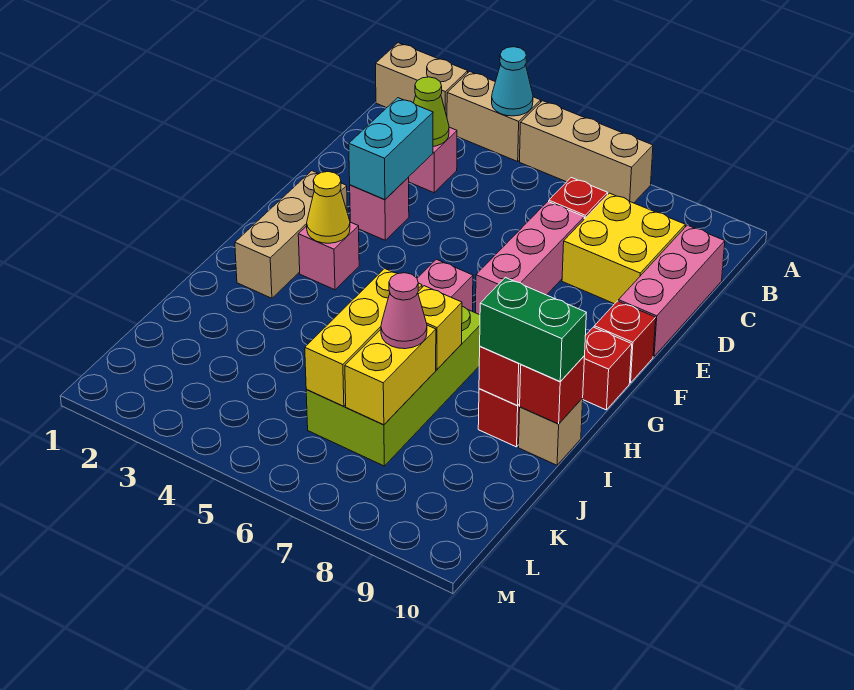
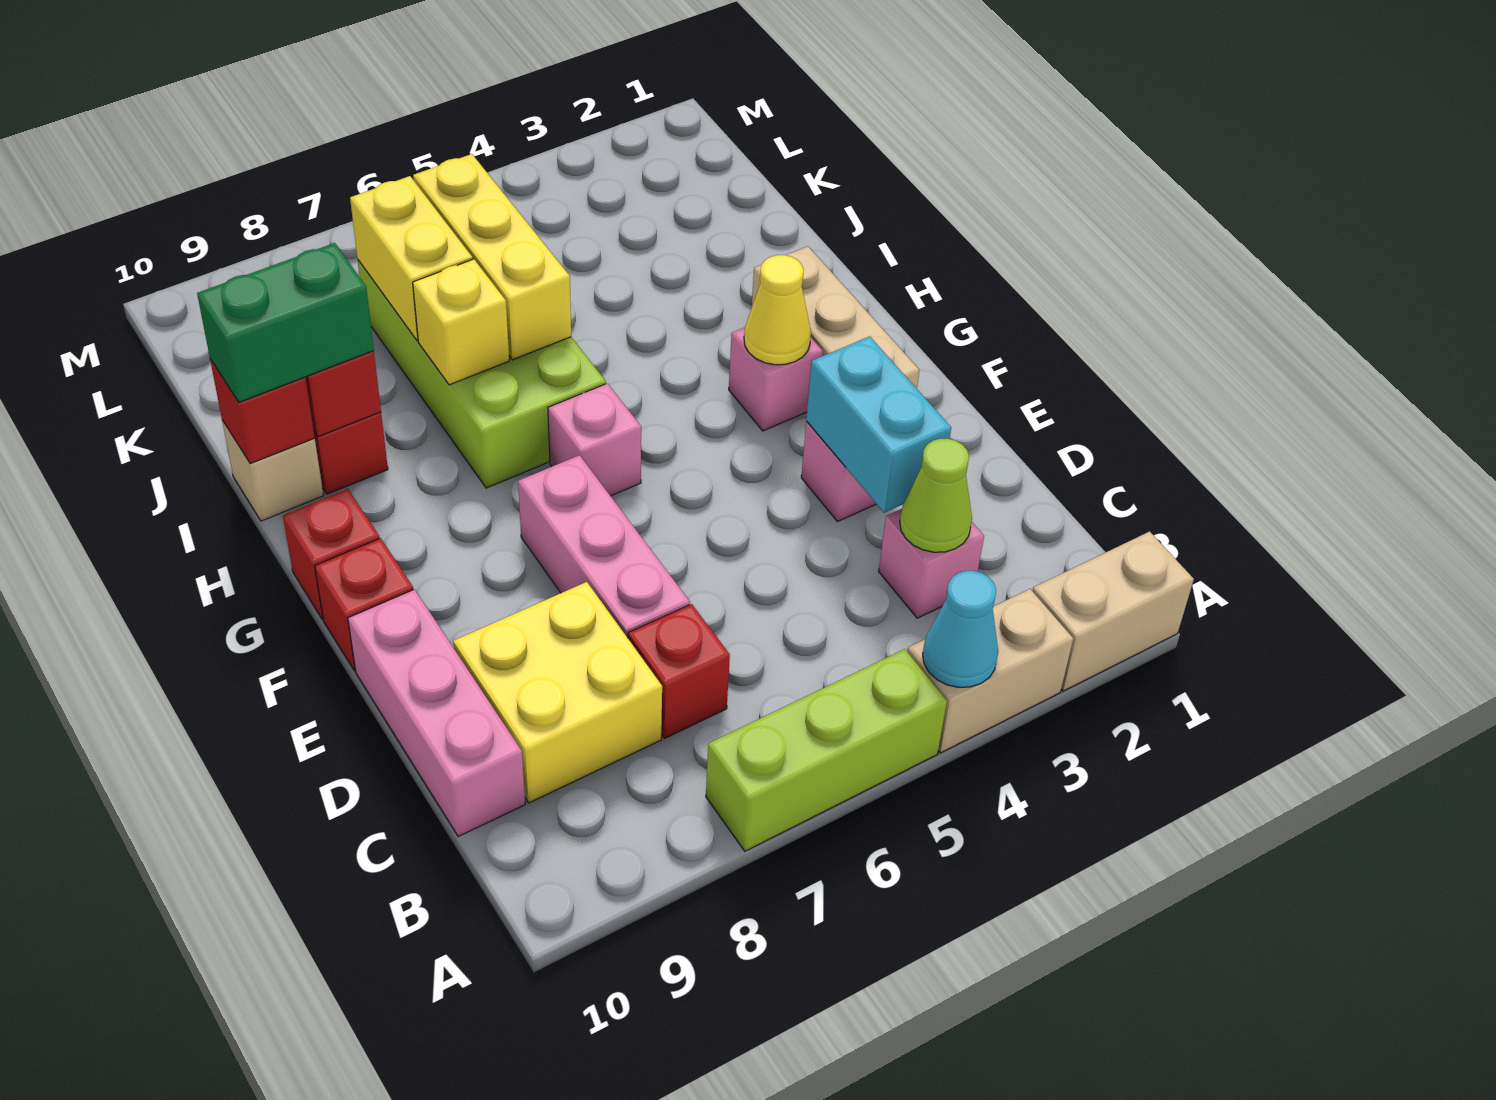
tan brick A5:A7 level 1 -> lime brick A5:A7 level 1
pink cone J7 level 3 -> none

